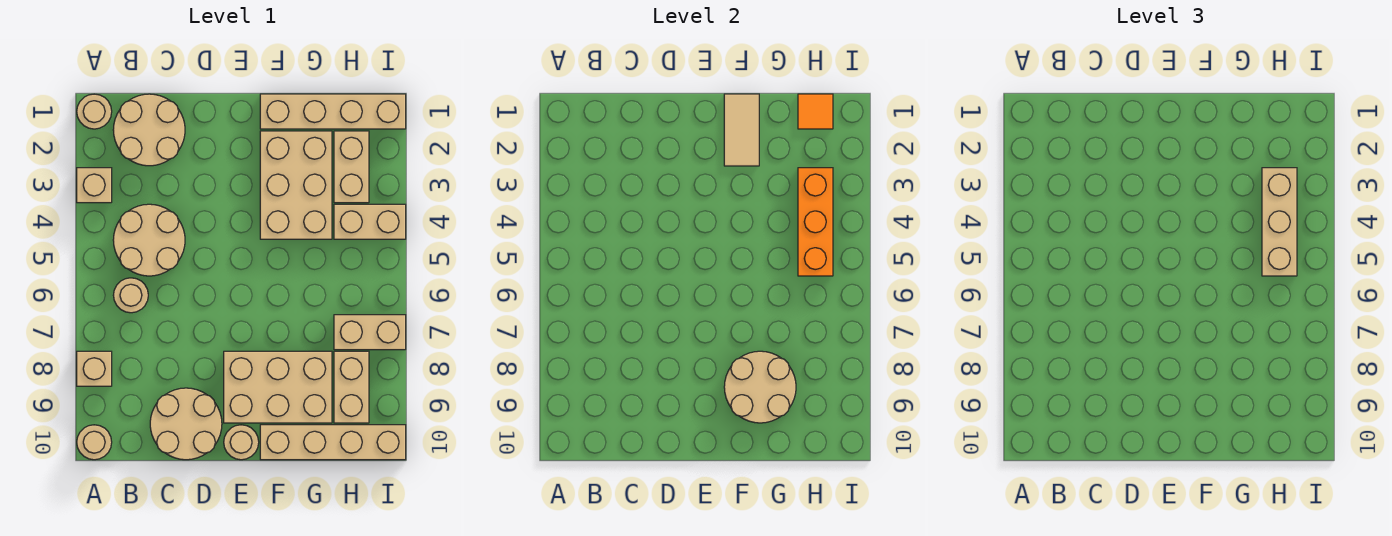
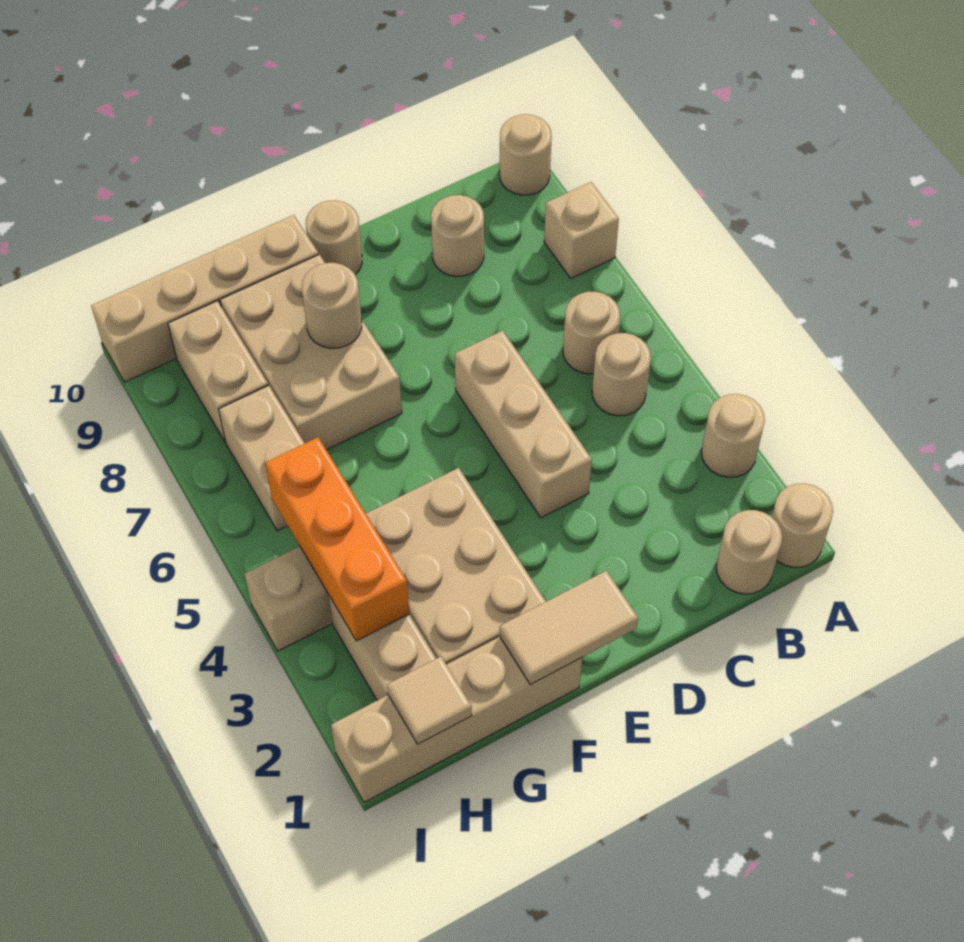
tan brick A3 level 1 -> tan round brick A3 level 1
tan round brick B1:C2 level 1 -> tan round brick B1 level 1
tan round brick B4:C5 level 1 -> tan round brick B5 level 1
tan round brick C9:D10 level 1 -> tan round brick C9 level 1
tan brick E8:G9 level 1 -> tan brick F7:G9 level 1
tan tile F1:F2 level 2 -> tan tile E1:F1 level 2
tan round brick F8:G9 level 2 -> tan round brick F8 level 2
orange tile H1 level 2 -> tan tile H1 level 2
tan brick H3:H5 level 3 -> tan brick D4:D6 level 1
tan brick H7:I7 level 1 -> tan brick H6:H7 level 1

